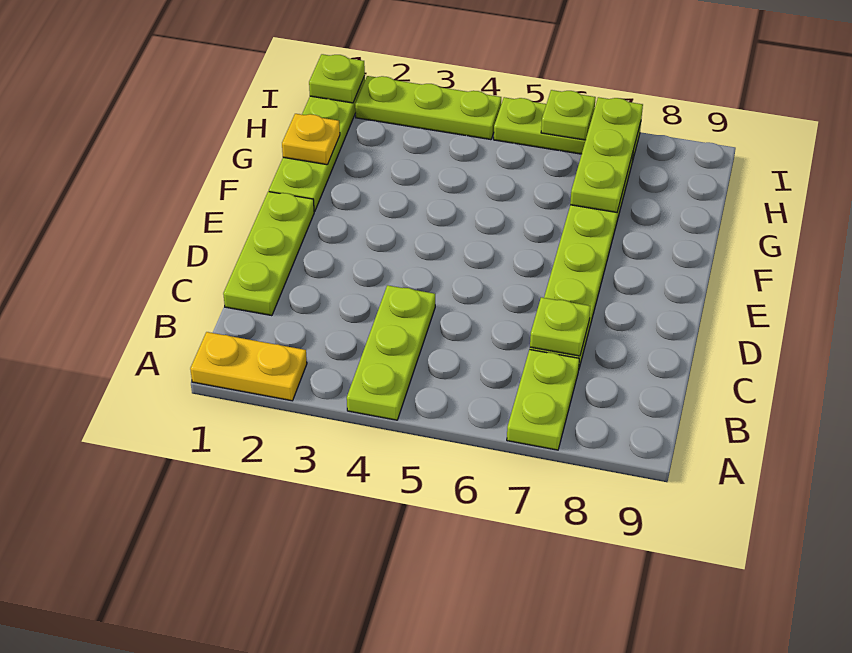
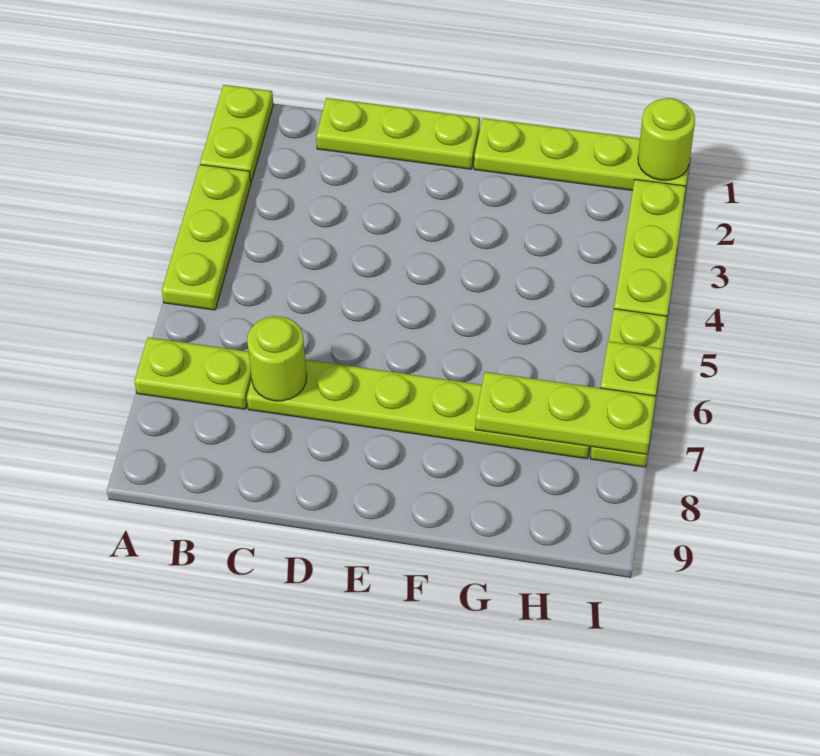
yellow plate A1:A2 level 1 -> lime plate A1:A2 level 1
lime plate A4:C4 level 1 -> lime plate A3:A5 level 1
lime plate C7 level 2 -> lime round brick C7 level 2
yellow plate G1 level 2 -> none
lime plate I1 level 2 -> lime round brick I1 level 2

